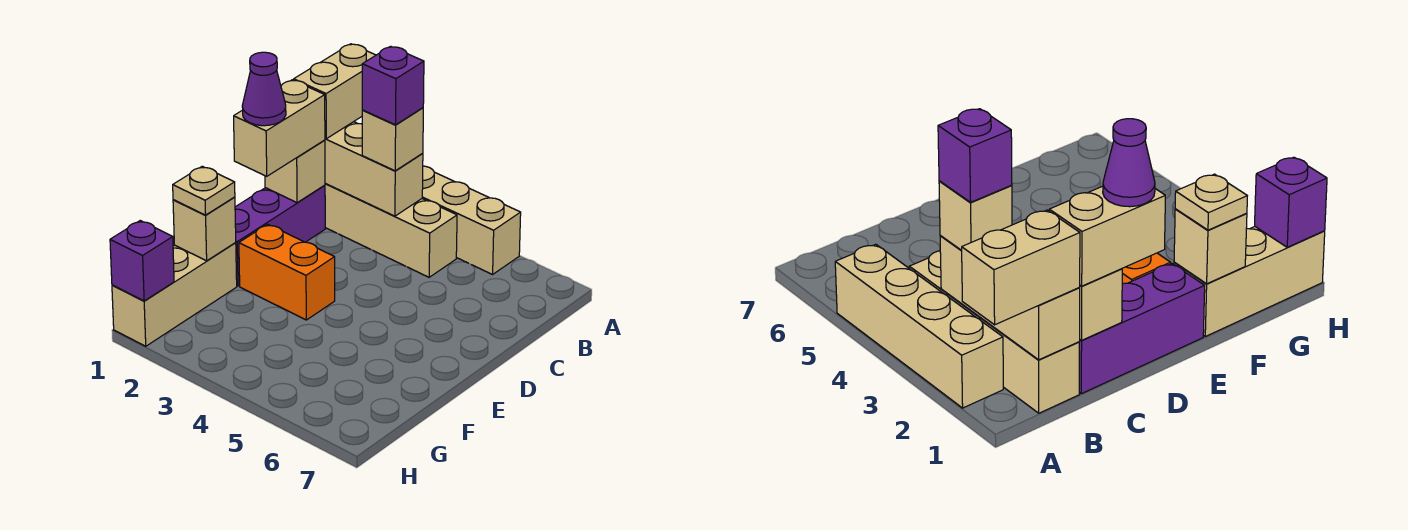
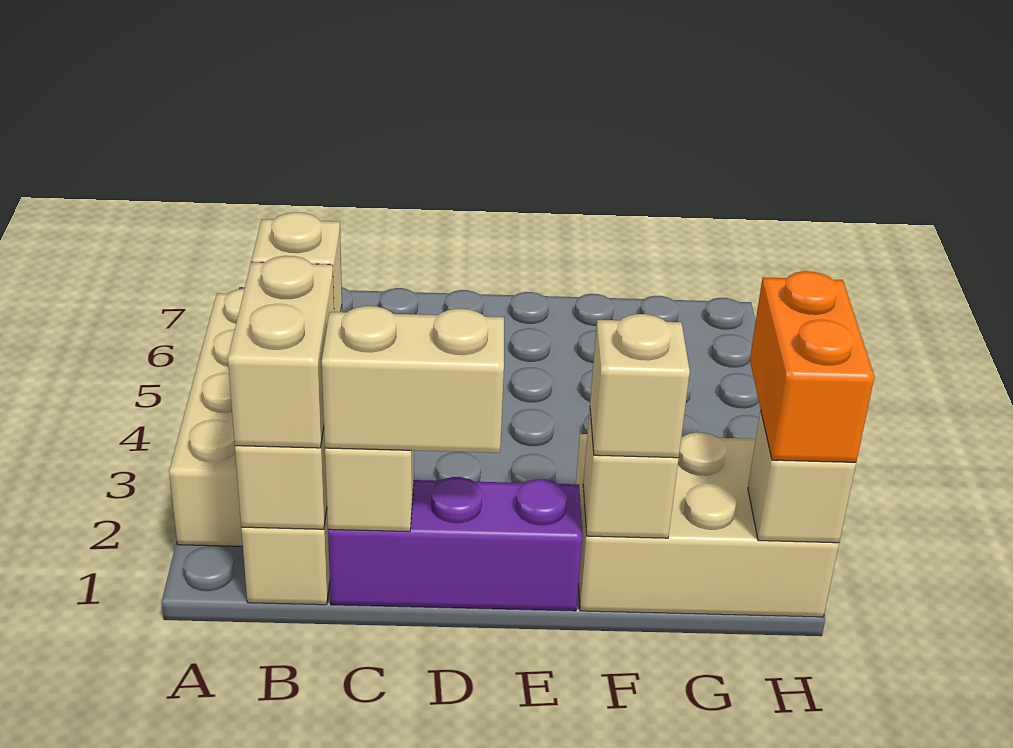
tan brick A1:B1 level 3 -> tan brick B1:B2 level 3
purple brick B3 level 4 -> none
purple cone D1 level 4 -> none
orange brick E2:E3 level 1 -> orange brick H1:H2 level 3
tan brick F1:H1 level 1 -> tan brick F1:H2 level 1
tan plate F1 level 3 -> tan brick F1 level 3
purple brick H1 level 2 -> tan brick H1 level 2

